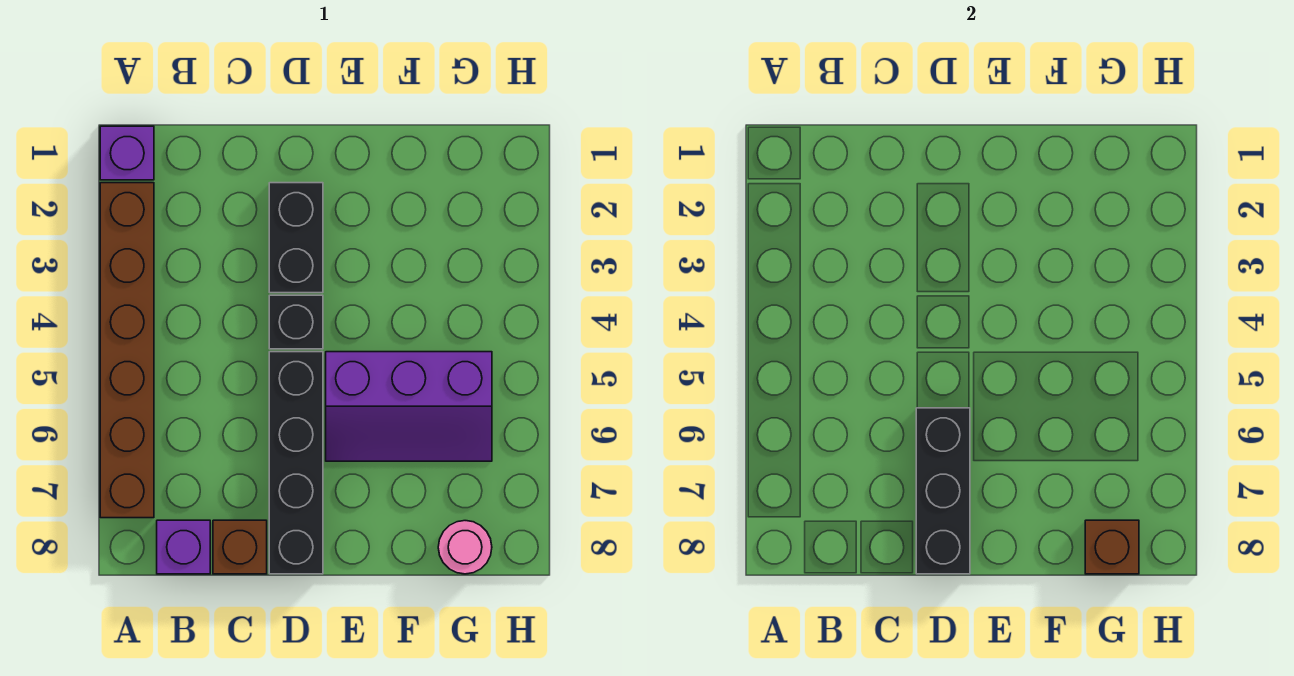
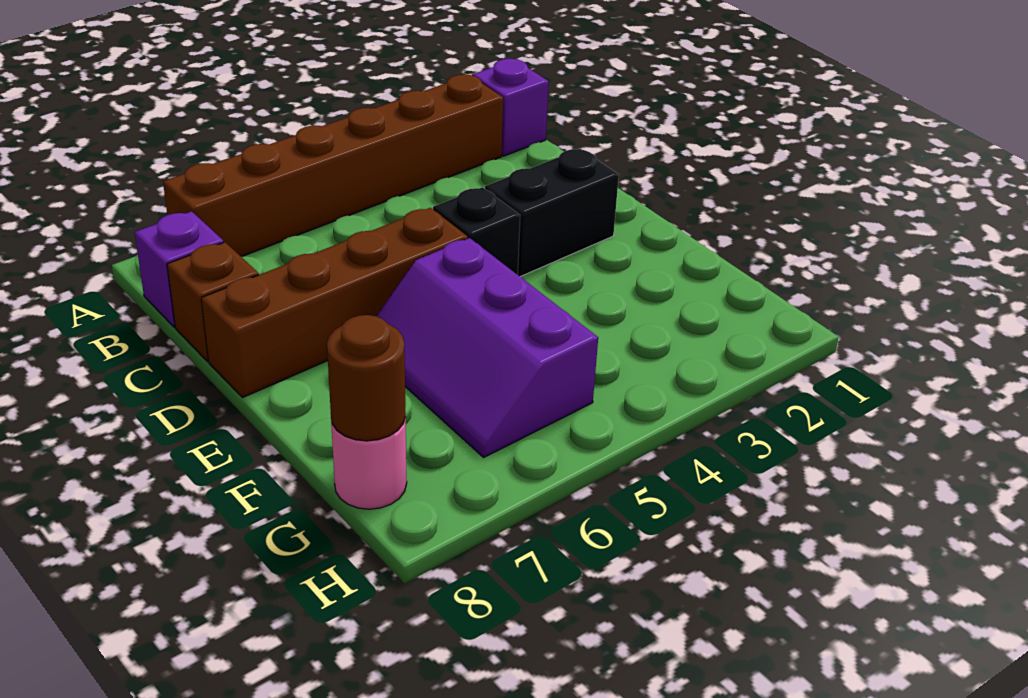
black brick D5:D8 level 1 -> brown brick D5:D8 level 1
black brick D6:D8 level 2 -> none
brown brick G8 level 2 -> brown round brick G8 level 2

